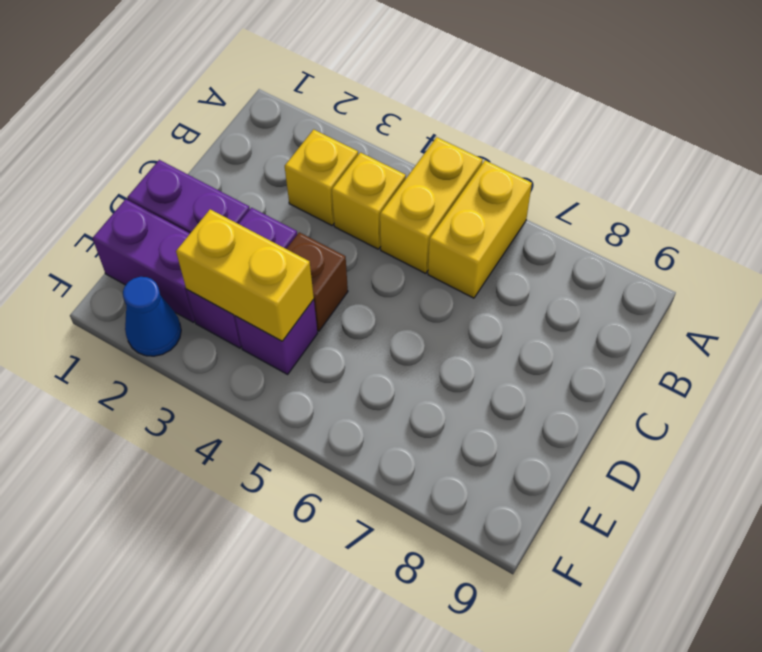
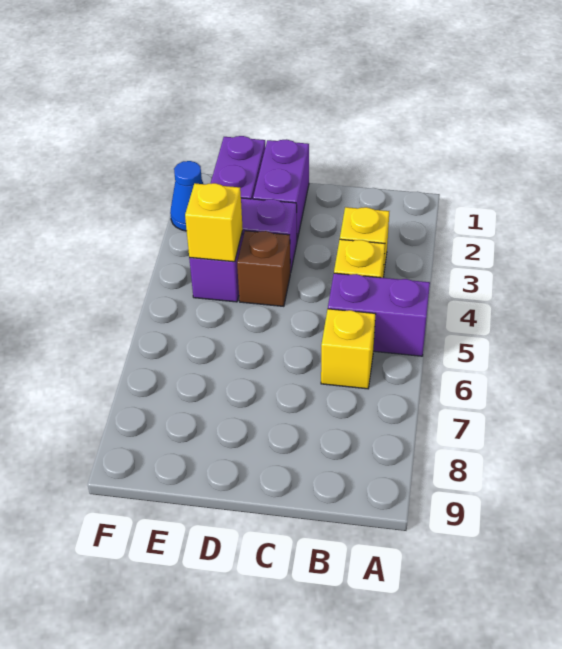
yellow brick A5:B5 level 1 -> purple brick A5:B5 level 1
yellow brick A6:B6 level 1 -> yellow brick B6 level 1
yellow brick E3:E4 level 2 -> yellow brick E4 level 2

